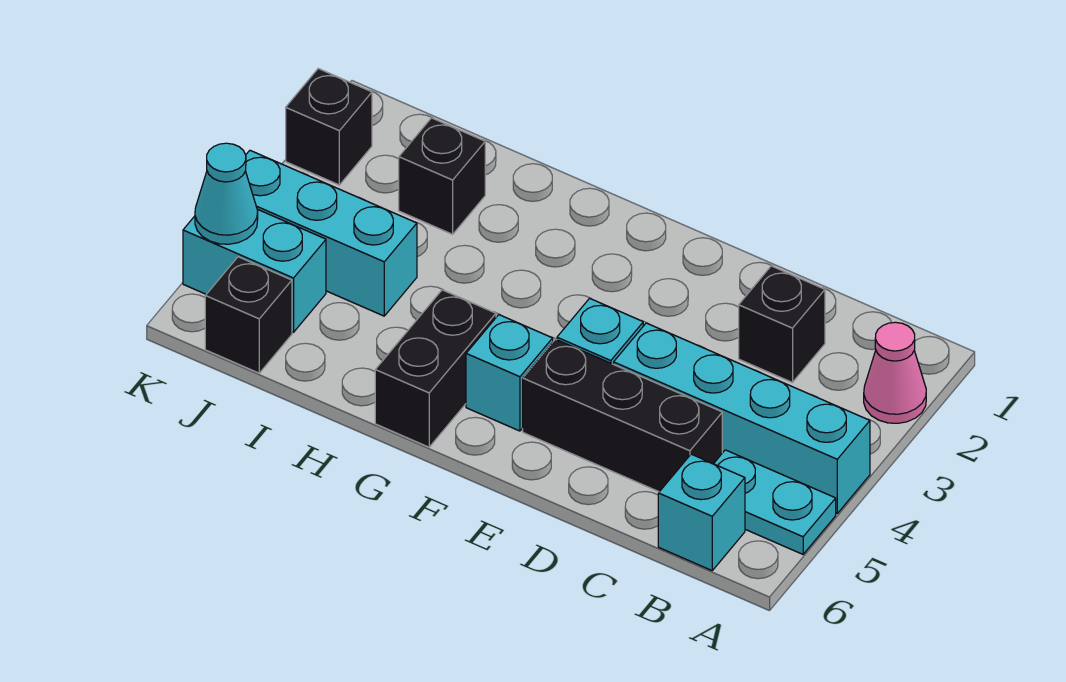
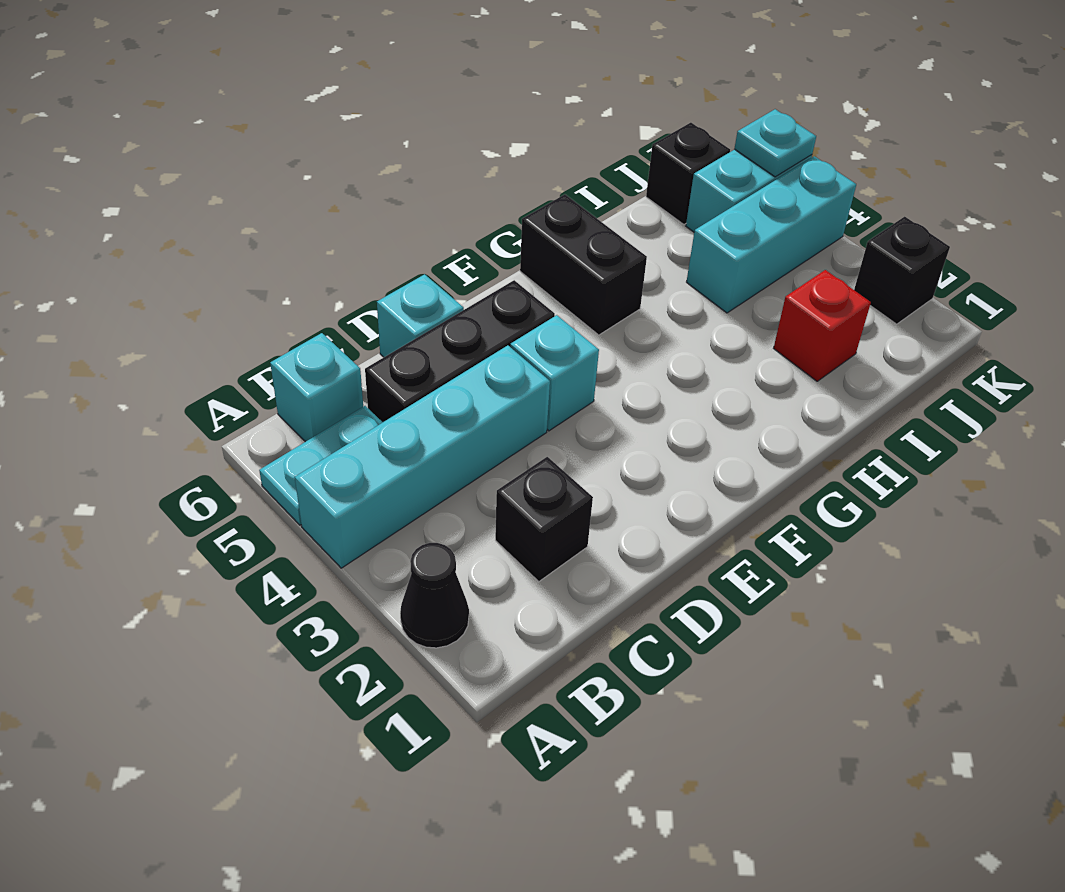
pink cone A2 level 1 -> black cone A2 level 1
cyan brick F5 level 1 -> cyan brick D6 level 1
black brick I2 level 1 -> red brick I2 level 1
cyan cone K5 level 2 -> cyan plate K5 level 2

